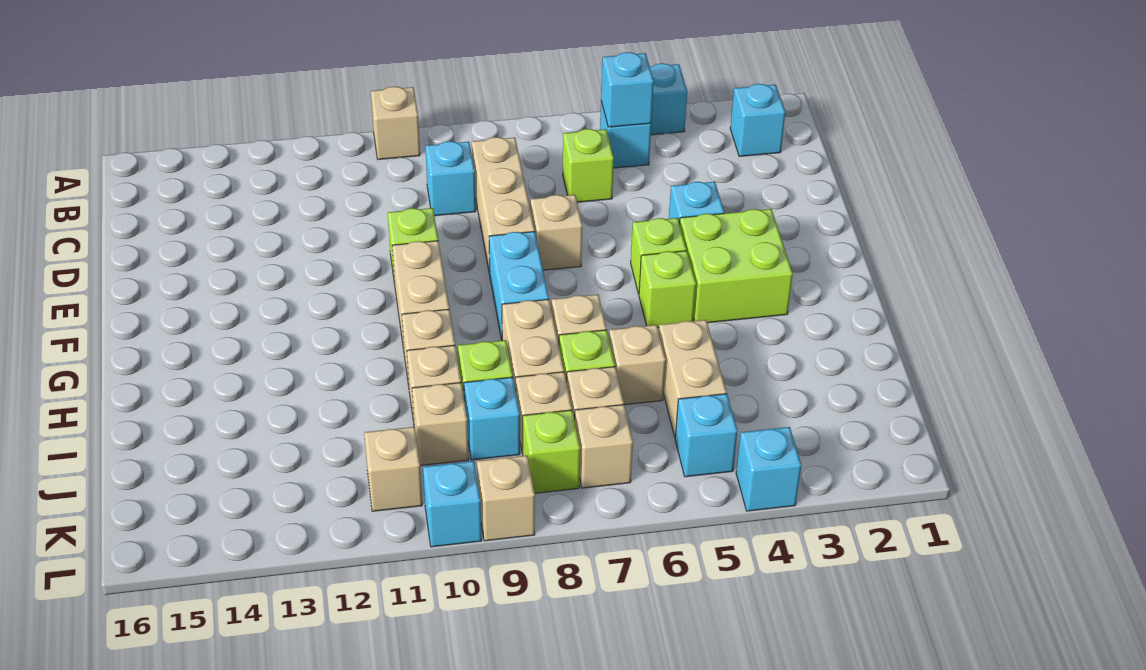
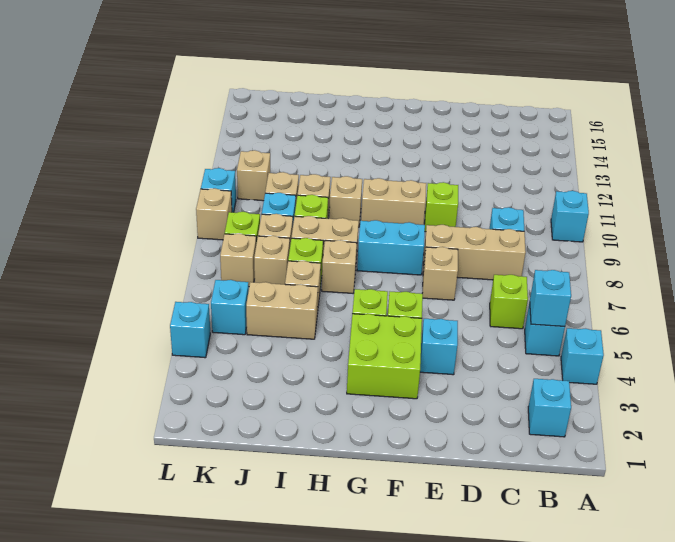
tan brick A10 level 1 -> cyan brick A10 level 1

